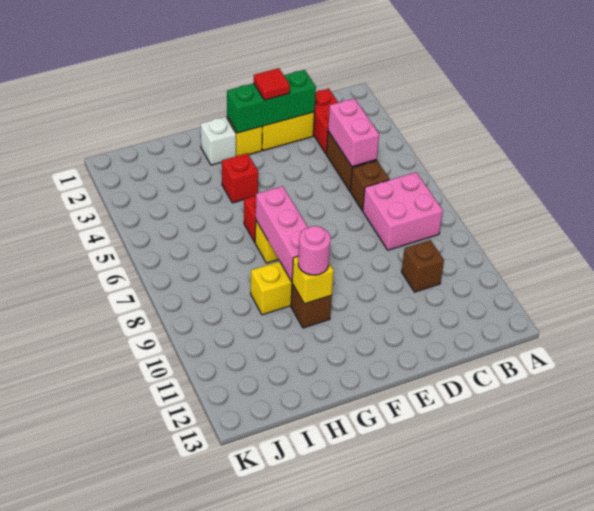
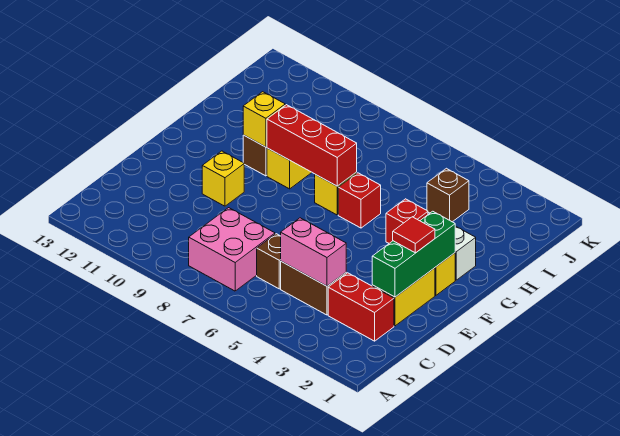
brown brick C10 level 1 -> brown brick I4 level 1
none -> yellow brick E10 level 1
pink brick G7:G9 level 2 -> red brick G7:G9 level 2
pink round brick G10 level 3 -> none

